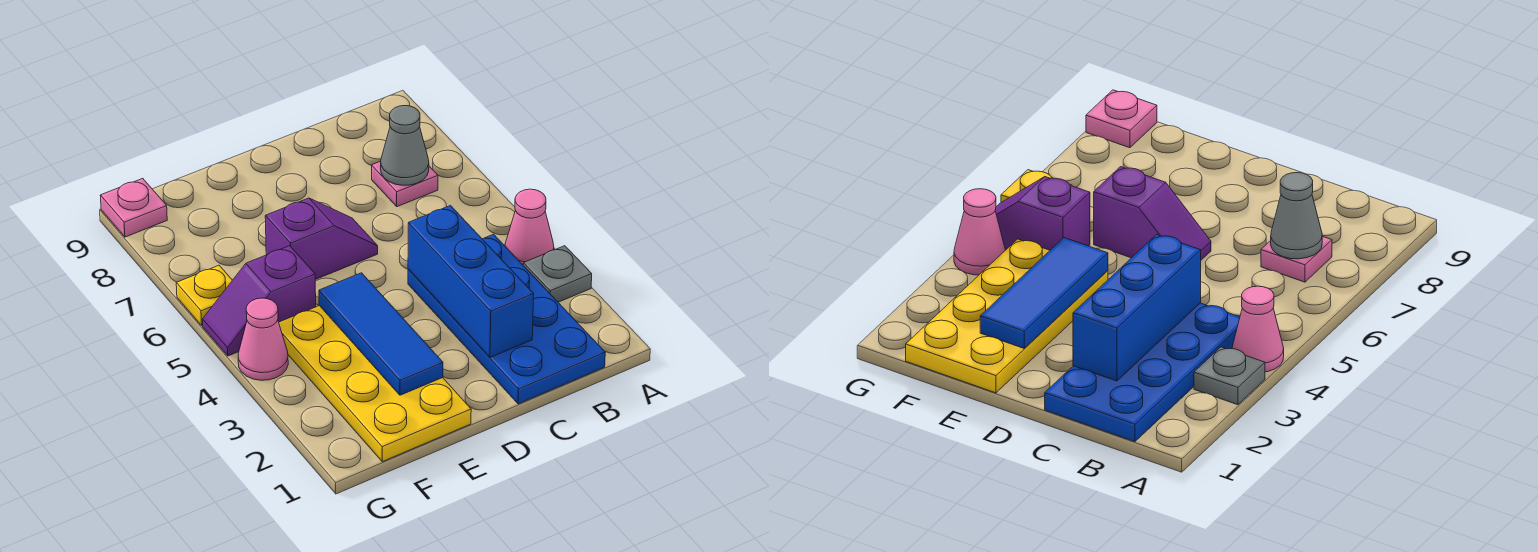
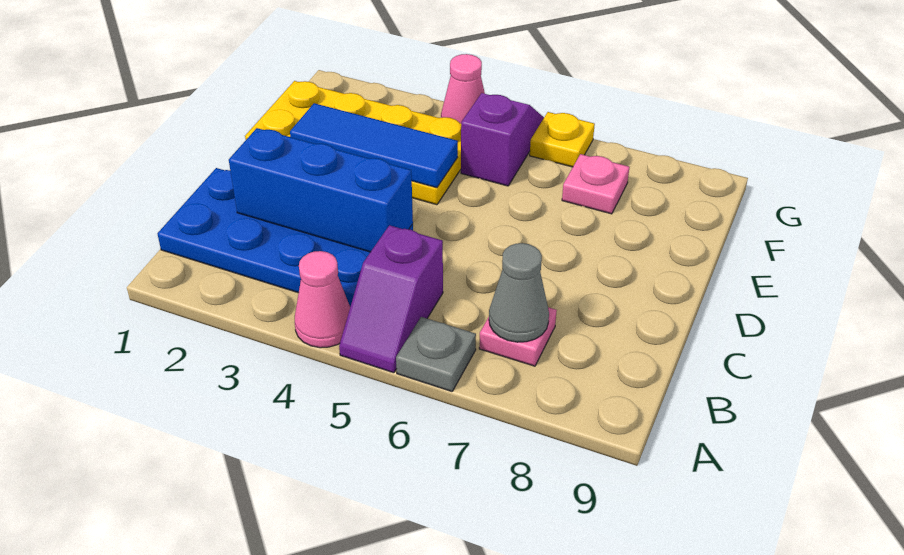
grey plate A3 level 1 -> grey plate A6 level 1
purple slope D6:E6 level 1 top E -> purple slope A5:B5 level 1 top B
pink plate G9 level 1 -> pink plate F7 level 1

